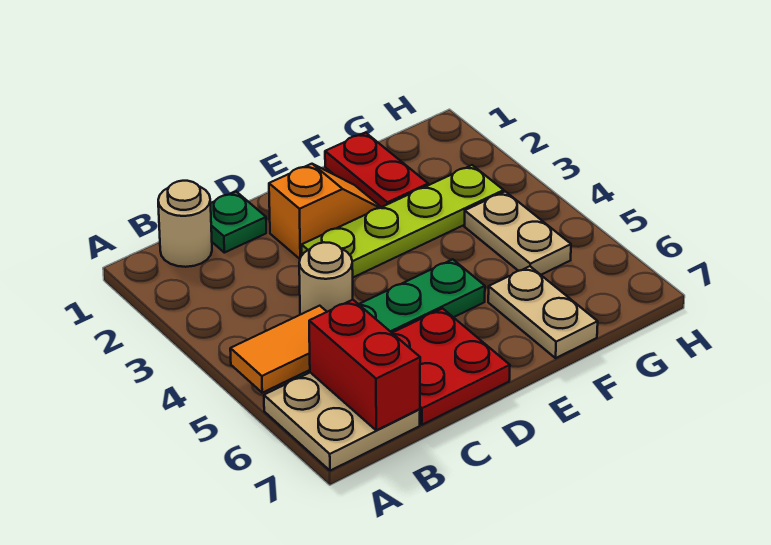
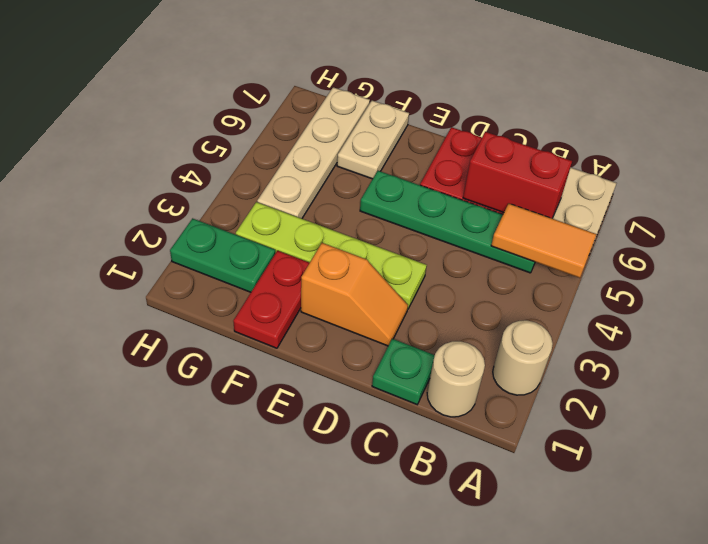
red brick B6:B7 level 2 -> red brick B6:C6 level 2
tan round brick C4 level 1 -> tan round brick A2 level 1
orange slope D2:E2 level 1 top D -> orange slope D2:E2 level 1 top E
none -> green plate G2:H2 level 1
tan plate G4:G5 level 1 -> tan plate G4:G7 level 1

